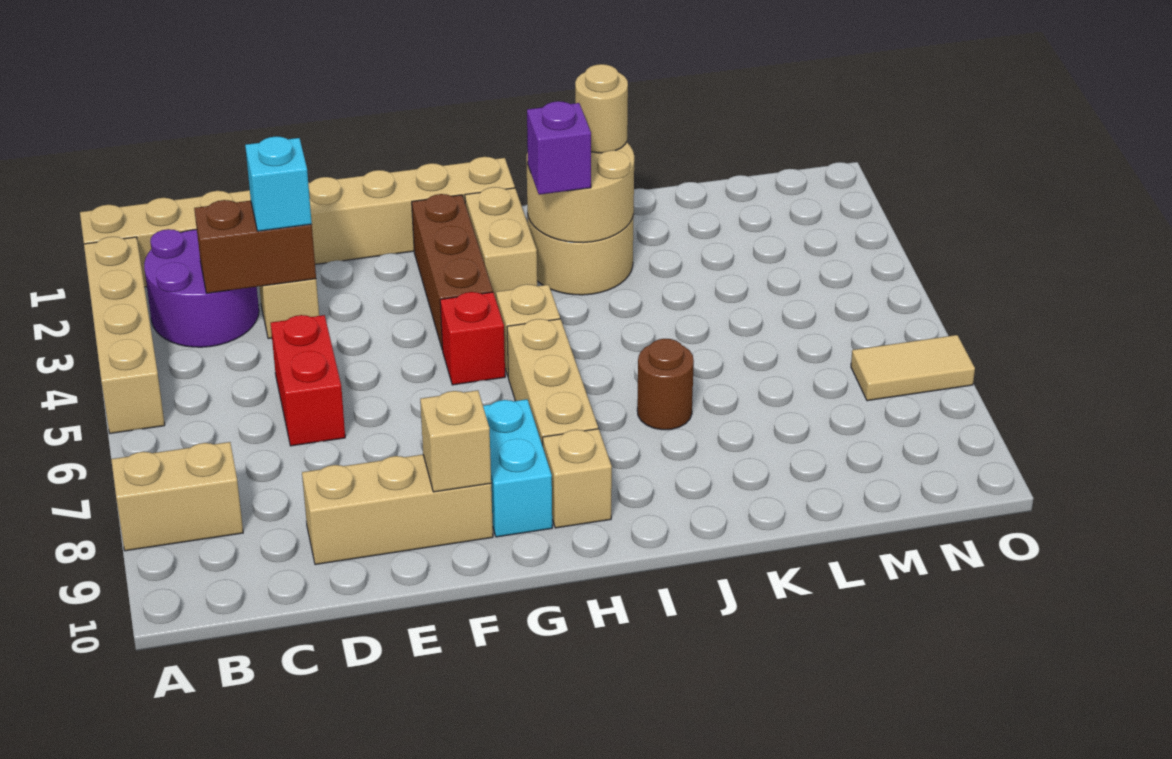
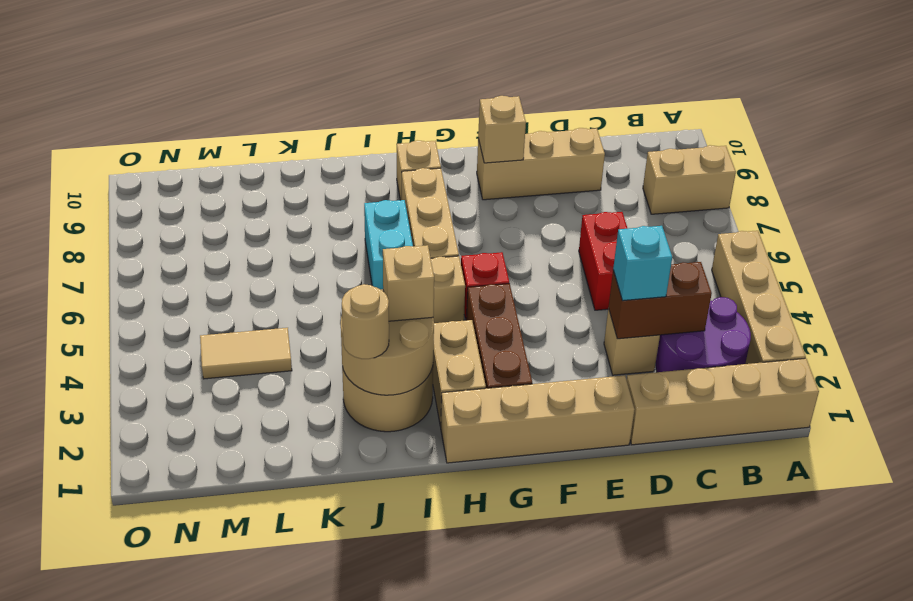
cyan brick G8:G9 level 1 -> cyan brick I6:I7 level 1
purple brick I3 level 3 -> tan brick I3 level 3
brown round brick J7 level 1 -> none
tan tile N7:O7 level 1 -> tan tile L4:M4 level 1

